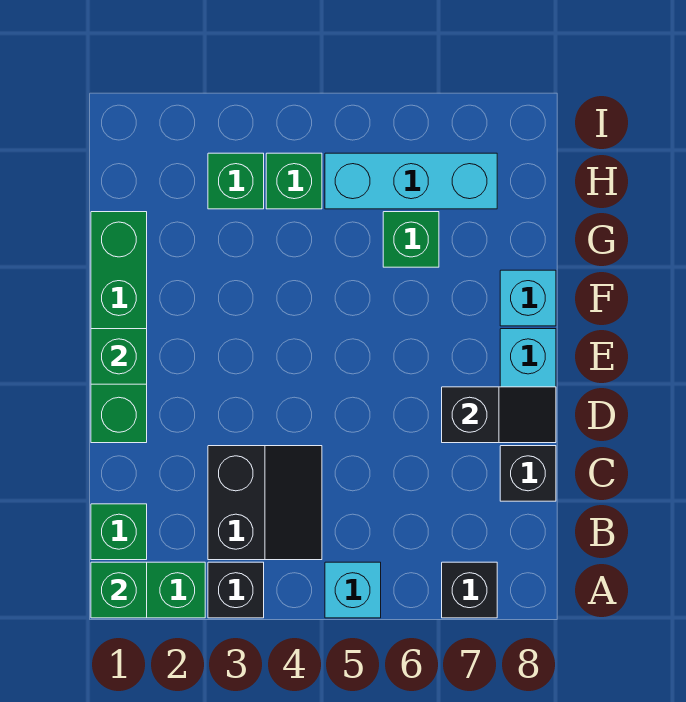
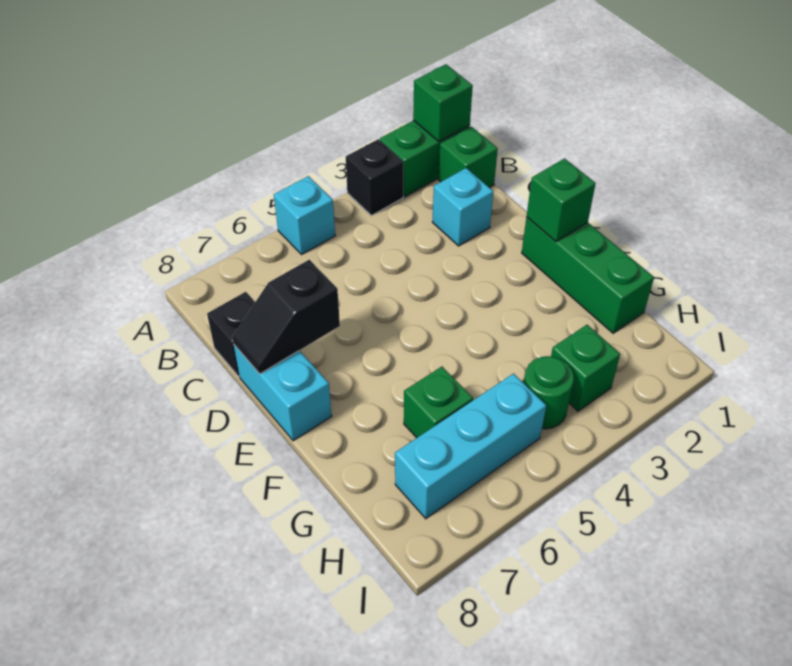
black brick A7 level 1 -> none
black slope B3:C4 level 1 top 3 -> none
green brick D1:G1 level 1 -> green brick E1:G1 level 1
cyan brick F8 level 1 -> cyan brick C2 level 1
green brick H4 level 1 -> green round brick H4 level 1

